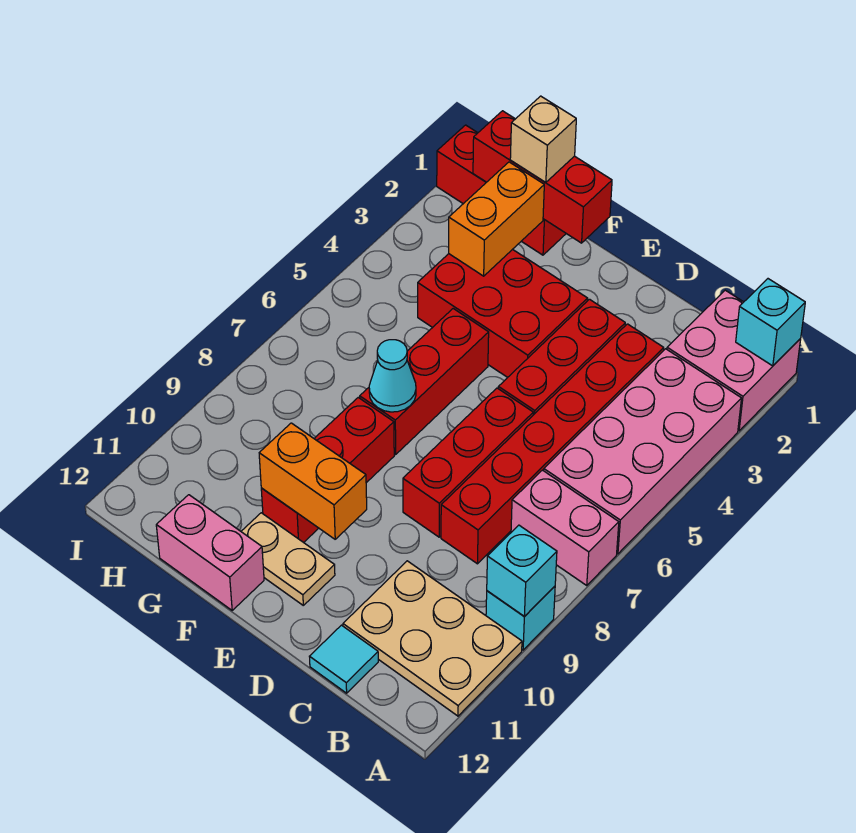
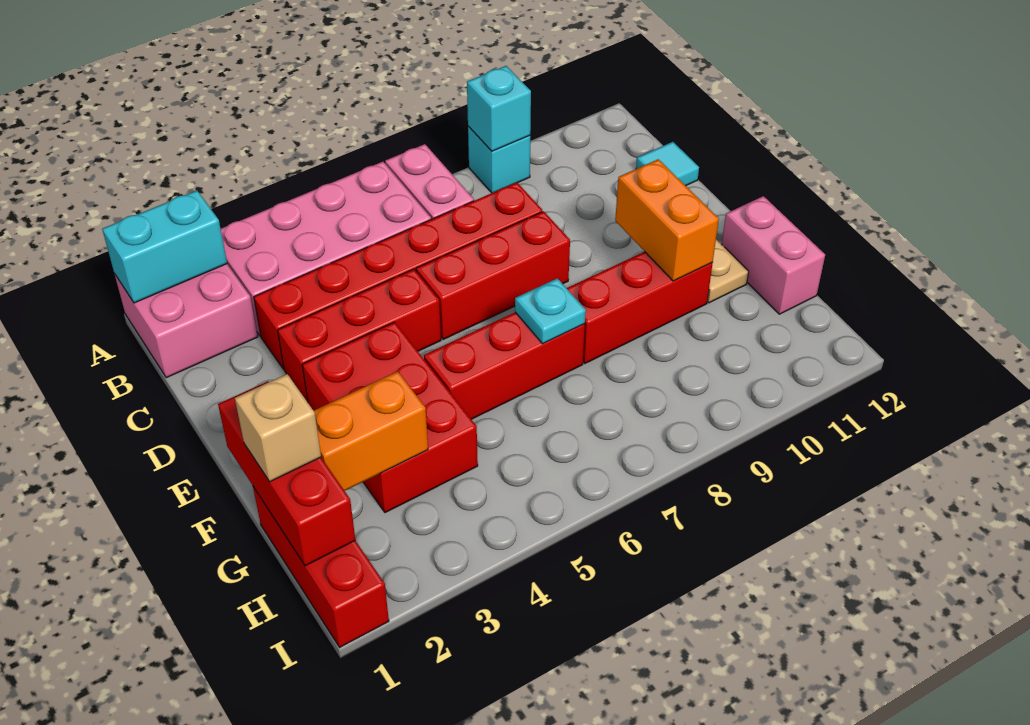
cyan brick A1 level 2 -> cyan brick A1:A2 level 2
tan plate A10:C11 level 1 -> none
cyan cone F7 level 2 -> cyan plate F7 level 2

